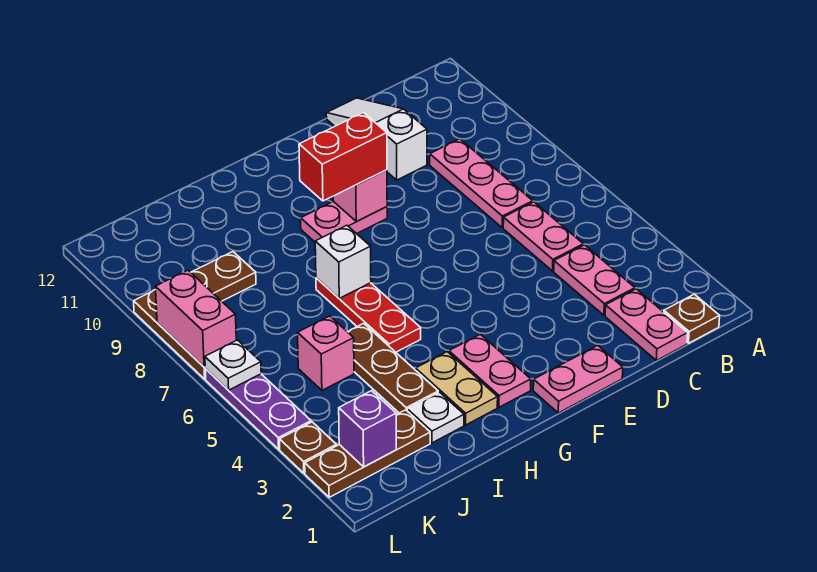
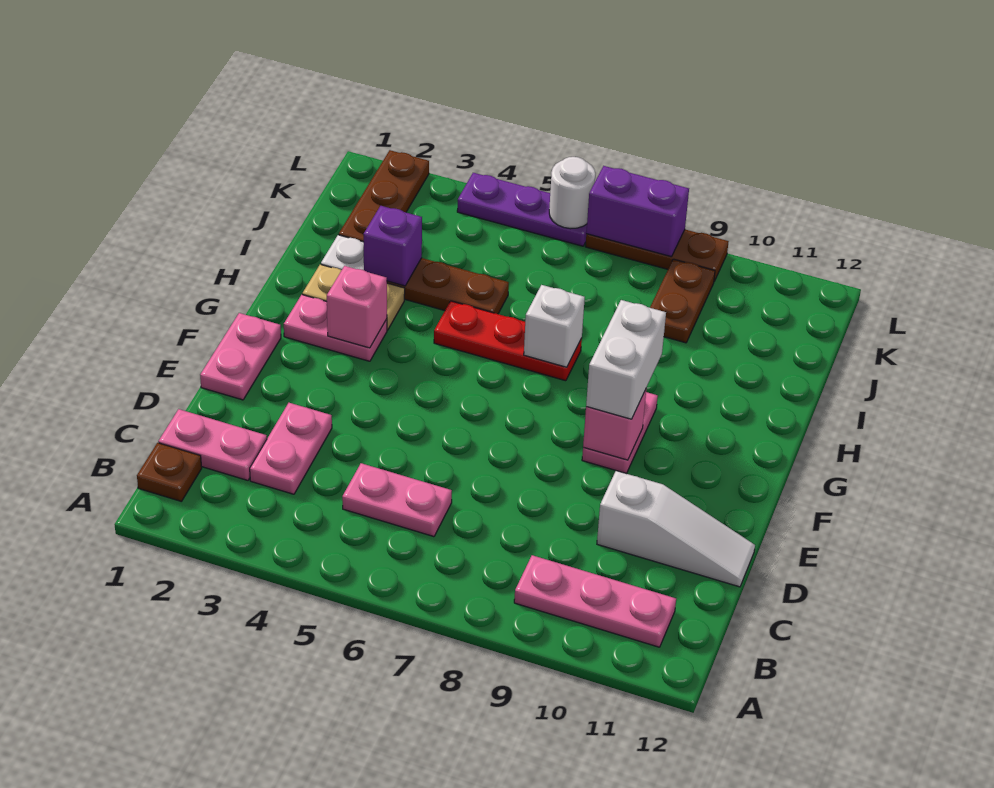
pink plate C3:C4 level 1 -> pink plate C3:D3 level 1
pink plate C7:C9 level 1 -> pink plate B9:B11 level 1
red brick F9:G9 level 3 -> white brick F9:G9 level 3
pink brick J5 level 1 -> pink brick G3 level 2
purple brick K2 level 2 -> purple brick I3 level 2
brown plate L3 level 1 -> none
white plate L6 level 2 -> white round brick L6 level 2
pink brick L7:L8 level 2 -> purple brick L7:L8 level 2

